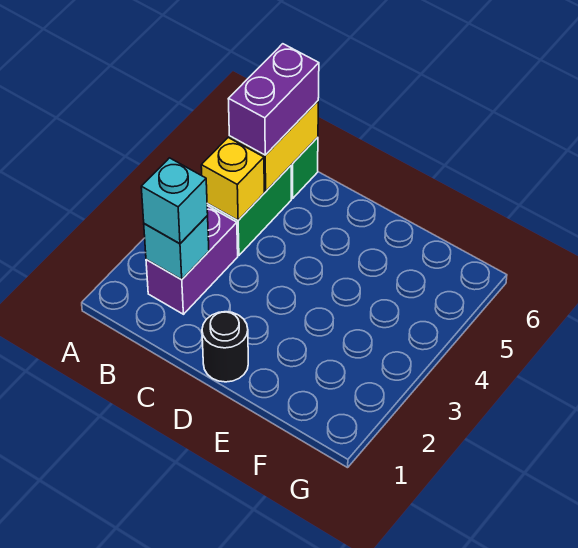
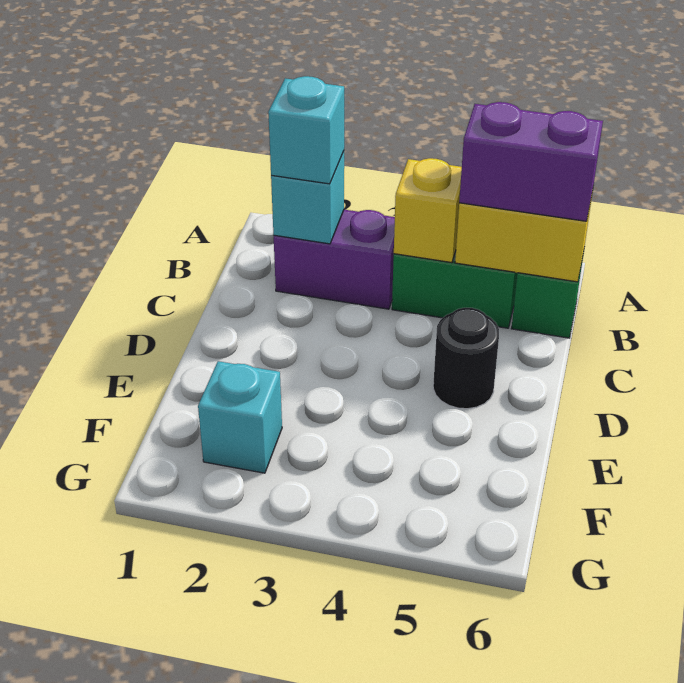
black round brick D1 level 1 -> black round brick D5 level 1
none -> cyan brick F2 level 1

